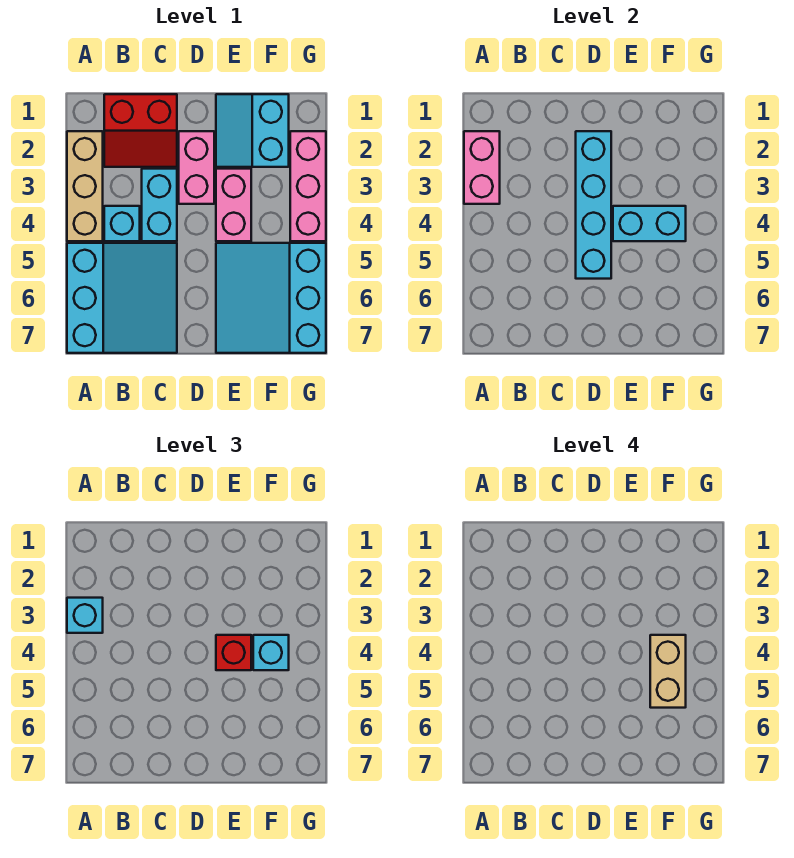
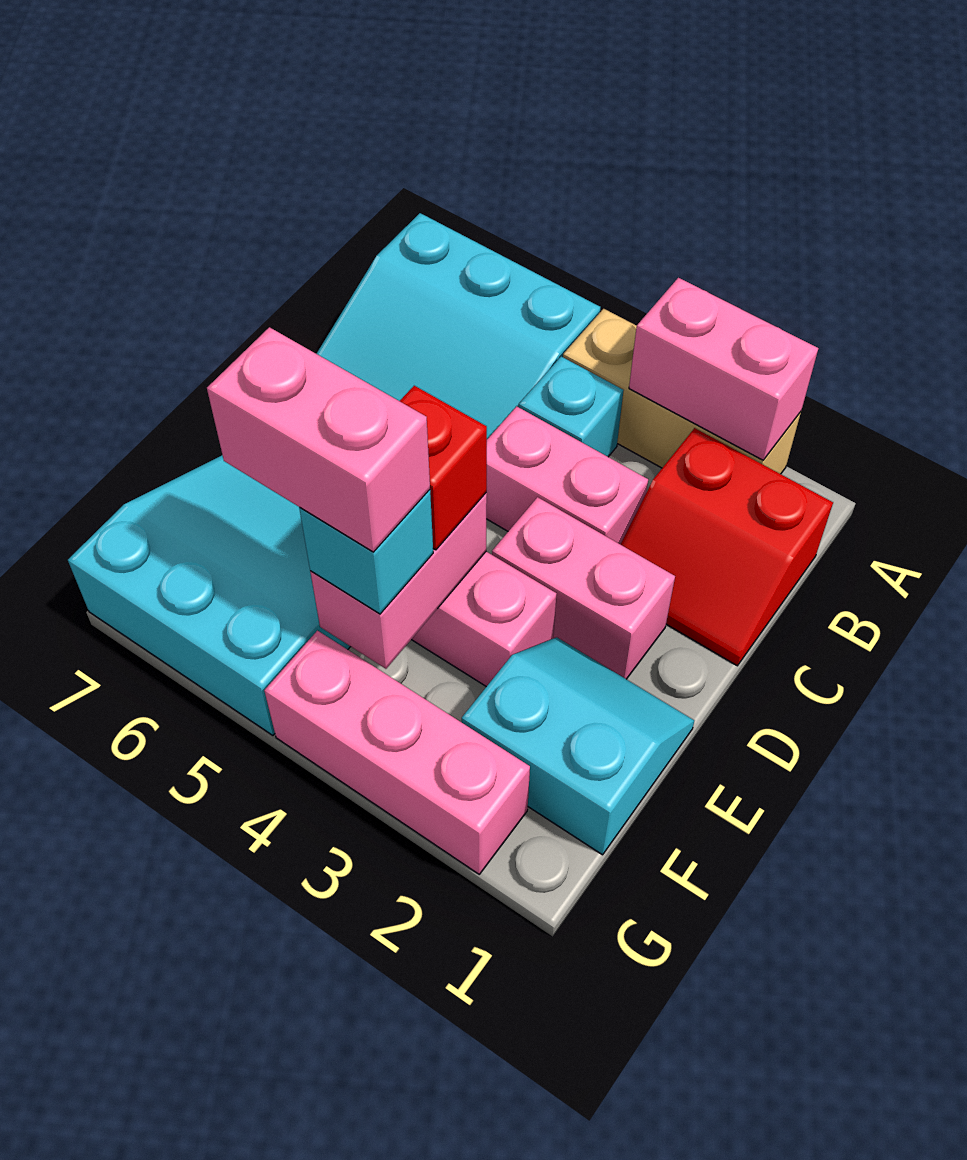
cyan brick A3 level 3 -> none
red slope B1:C2 level 1 top 1 -> red slope B1:C2 level 1 top B
cyan brick C3:C4 level 1 -> pink brick C3:C4 level 1
cyan brick D2:D5 level 2 -> none
cyan brick E4:F4 level 2 -> pink brick E4:F4 level 2
tan brick F4:F5 level 4 -> pink brick F4:F5 level 4

